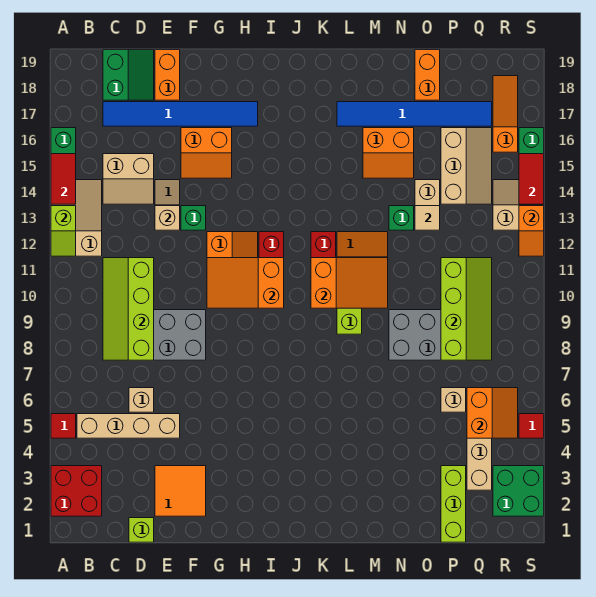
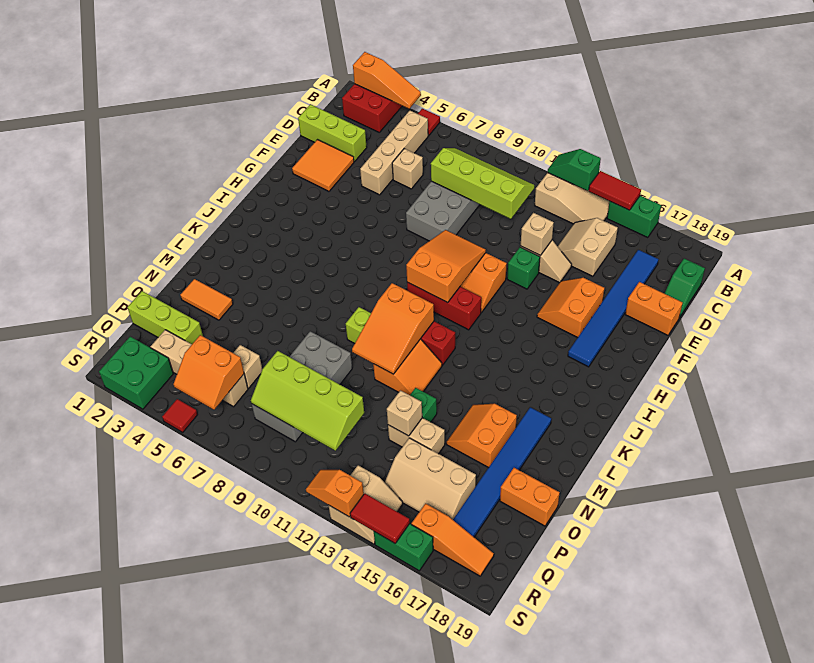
none -> orange slope A2:A4 level 2 top 2
lime slope A12:A13 level 2 top 13 -> green slope A12:A13 level 2 top 13
green slope C18:D19 level 1 top C -> green slope C19:D19 level 1 top C
lime brick D1 level 1 -> lime brick D1:D3 level 1
none -> orange tile N2:N3 level 1
tan tile O13 level 2 -> tan brick O13 level 2

